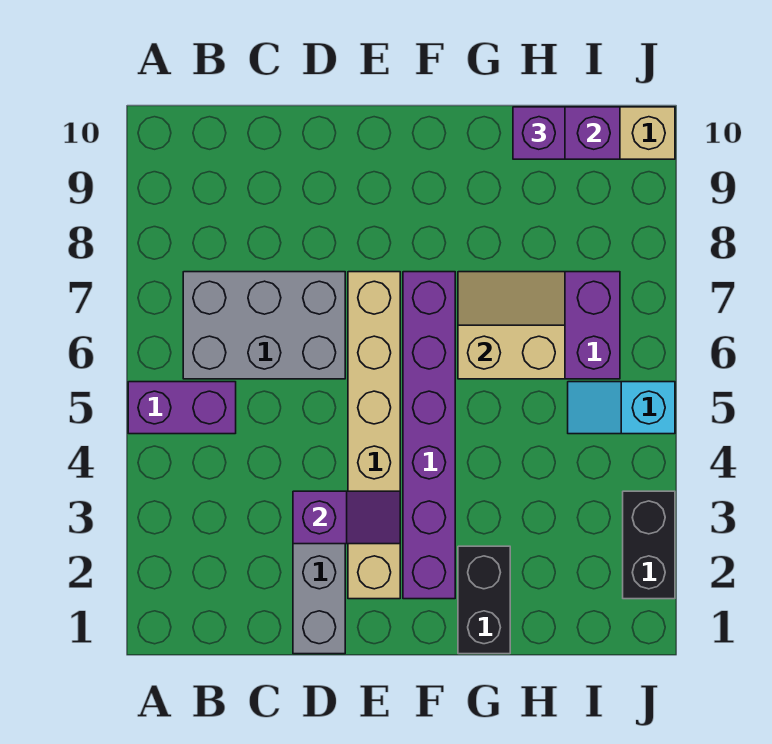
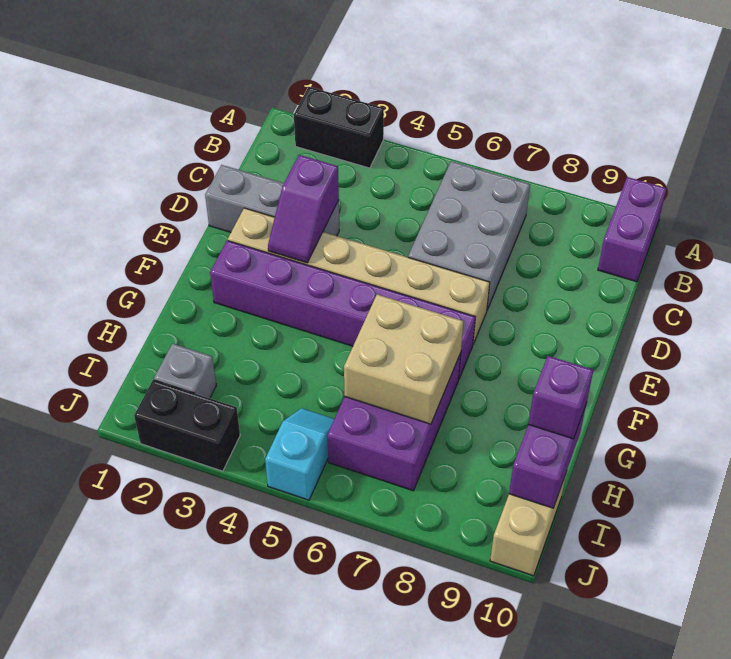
purple brick A5:B5 level 1 -> purple brick A10:B10 level 1
black brick G1:G2 level 1 -> black brick A2:A3 level 1
tan slope G6:H7 level 2 top 6 -> tan brick G6:H7 level 2
none -> grey brick I2 level 1

